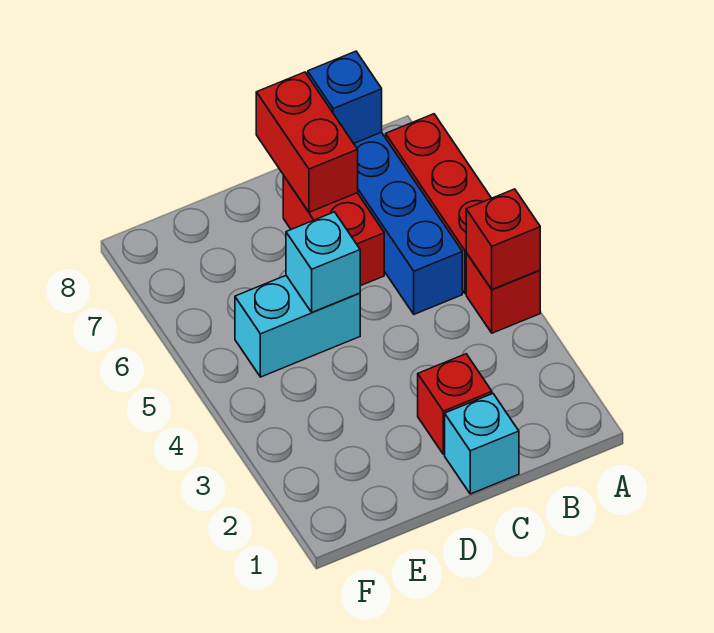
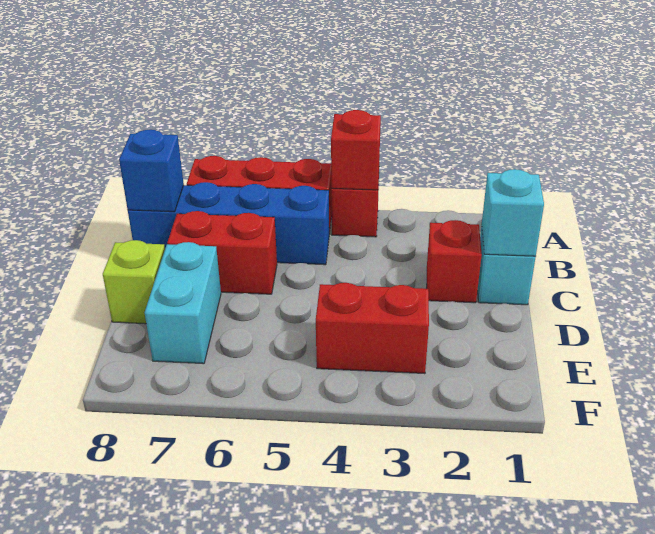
red brick C7:C8 level 2 -> red brick E3:E4 level 1
cyan brick D5:E5 level 1 -> cyan brick D7:E7 level 1
cyan brick D5 level 2 -> cyan brick C1 level 2
none -> lime brick D8 level 1

